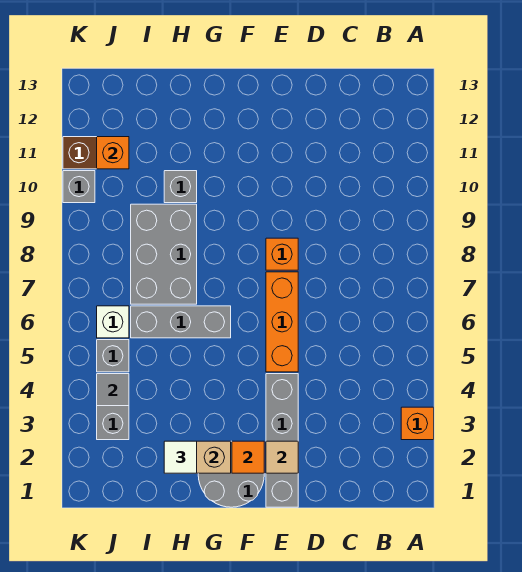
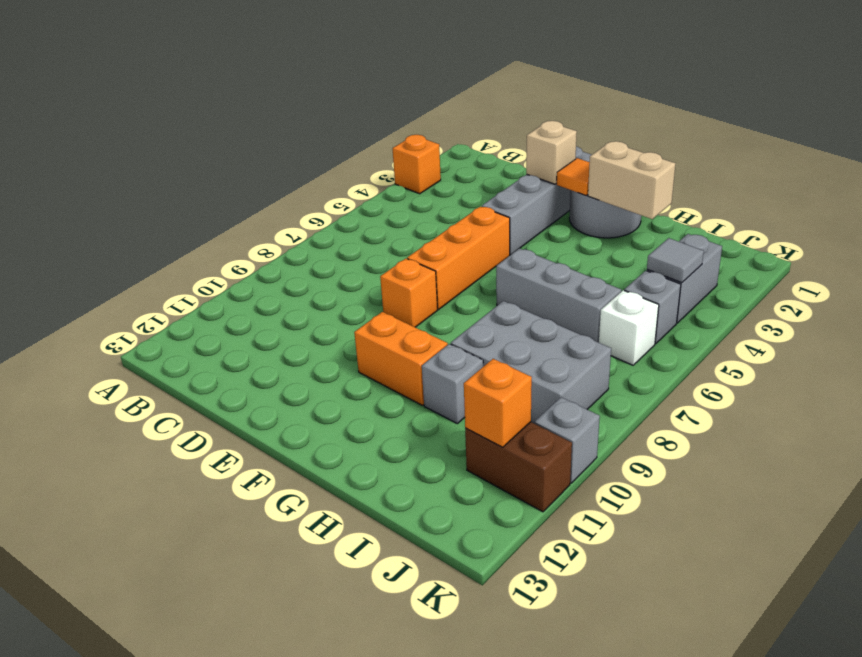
tan tile E2 level 2 -> tan brick E2 level 2
none -> orange brick F10:G10 level 1
white tile H2 level 3 -> none
grey brick H7:I9 level 1 -> grey brick H8:J9 level 1

